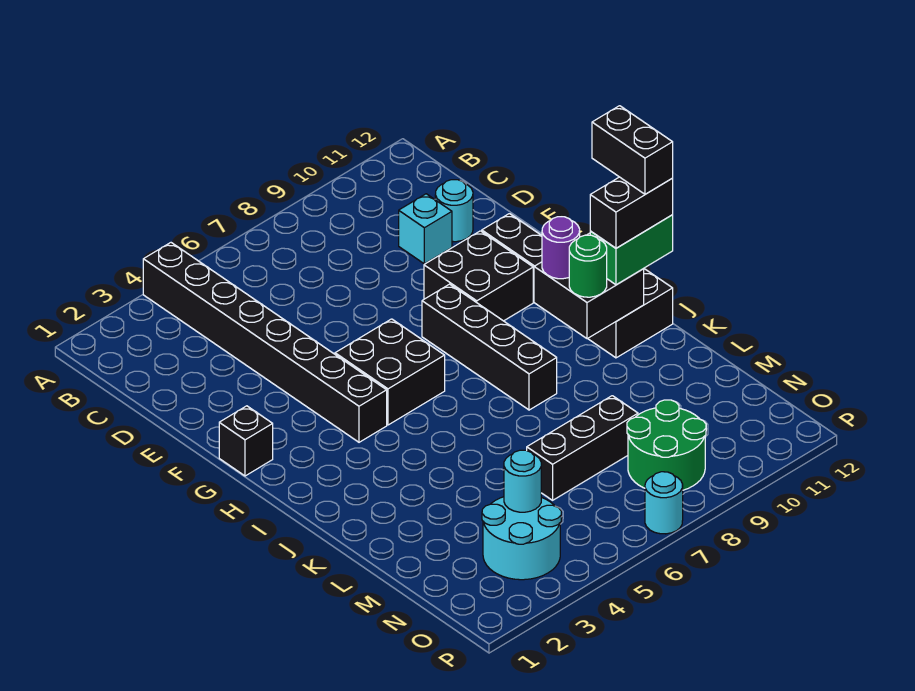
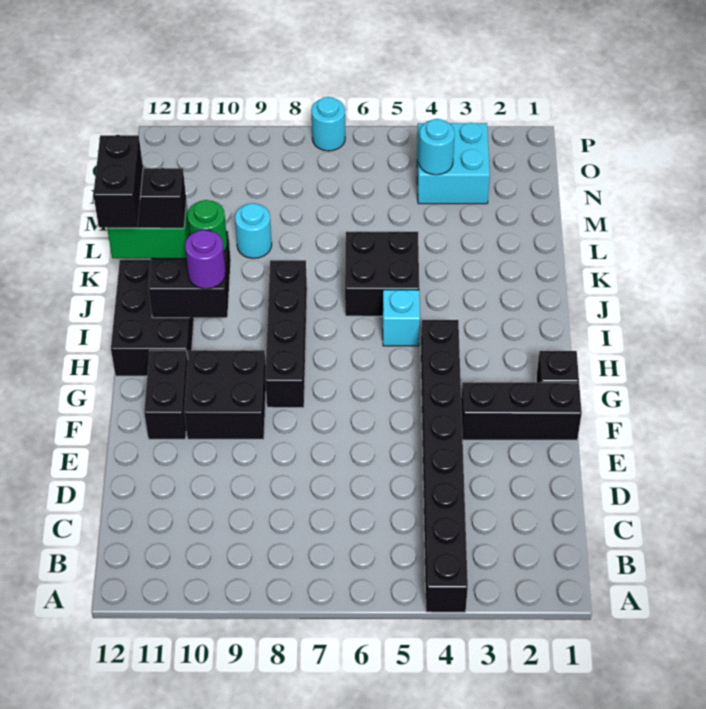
cyan brick D10 level 1 -> cyan brick I5 level 1
cyan round brick D11 level 1 -> cyan round brick L9 level 1
black brick G5:H6 level 1 -> black brick J5:K6 level 1
black brick M6:M8 level 1 -> black brick F1:F3 level 1
cyan round brick N3:O4 level 1 -> cyan brick N3:O4 level 1
green round brick N8:O9 level 1 -> none

